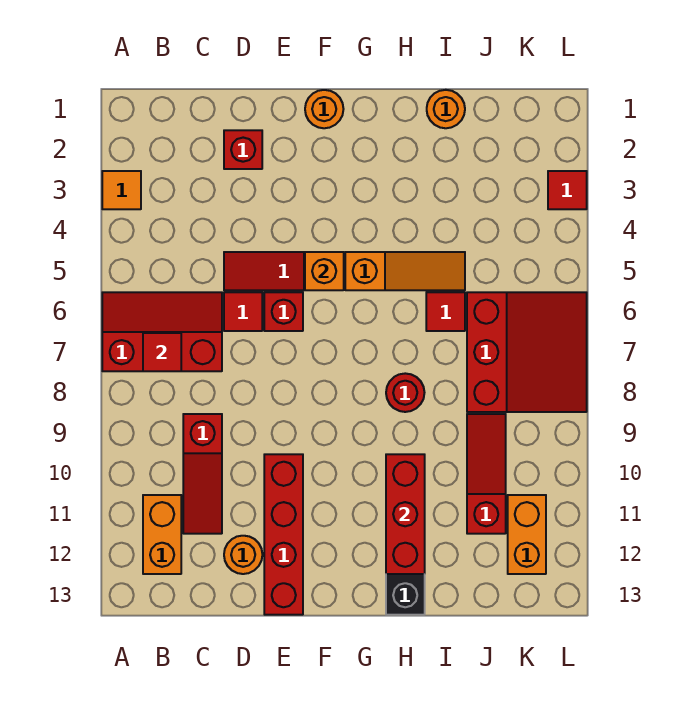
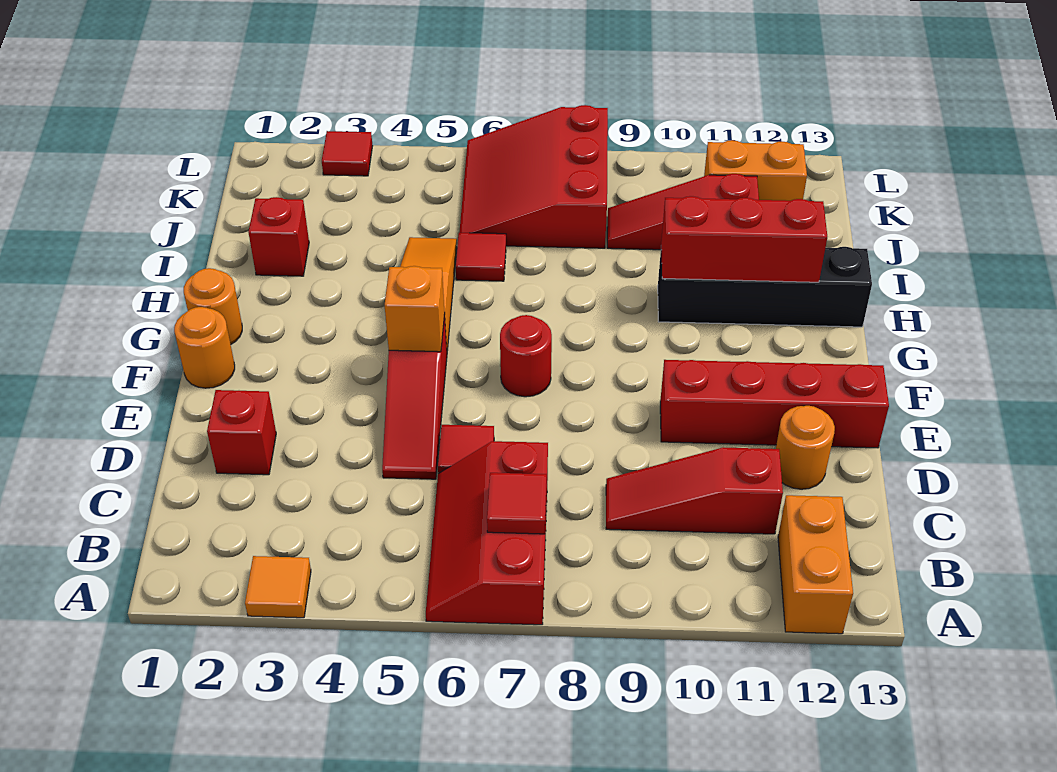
orange brick B11:B12 level 1 -> orange brick A12:B12 level 1
red slope C9:C11 level 1 top 9 -> red slope C9:C11 level 1 top 11
red brick E6 level 1 -> red brick I2 level 1
red round brick H8 level 1 -> red round brick F7 level 1
orange round brick I1 level 1 -> orange round brick G1 level 1
red slope J6:L8 level 1 top J -> red slope J6:L8 level 1 top 8

